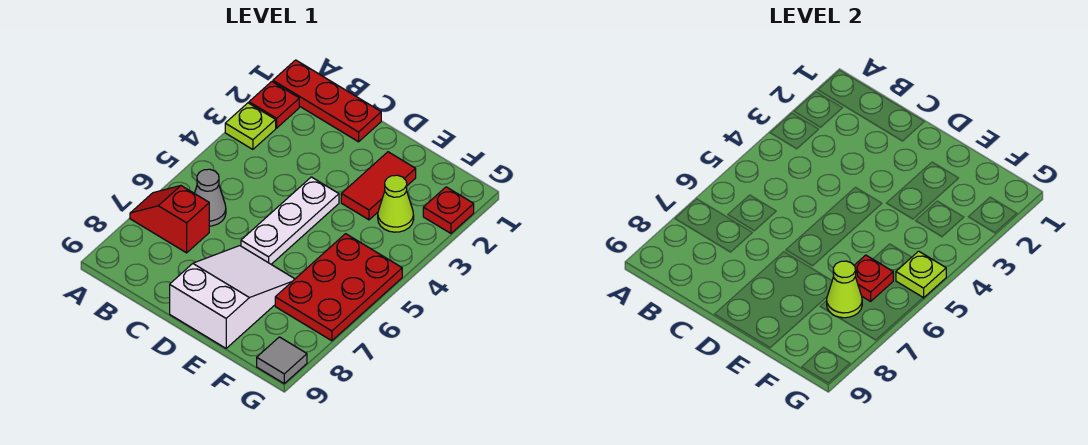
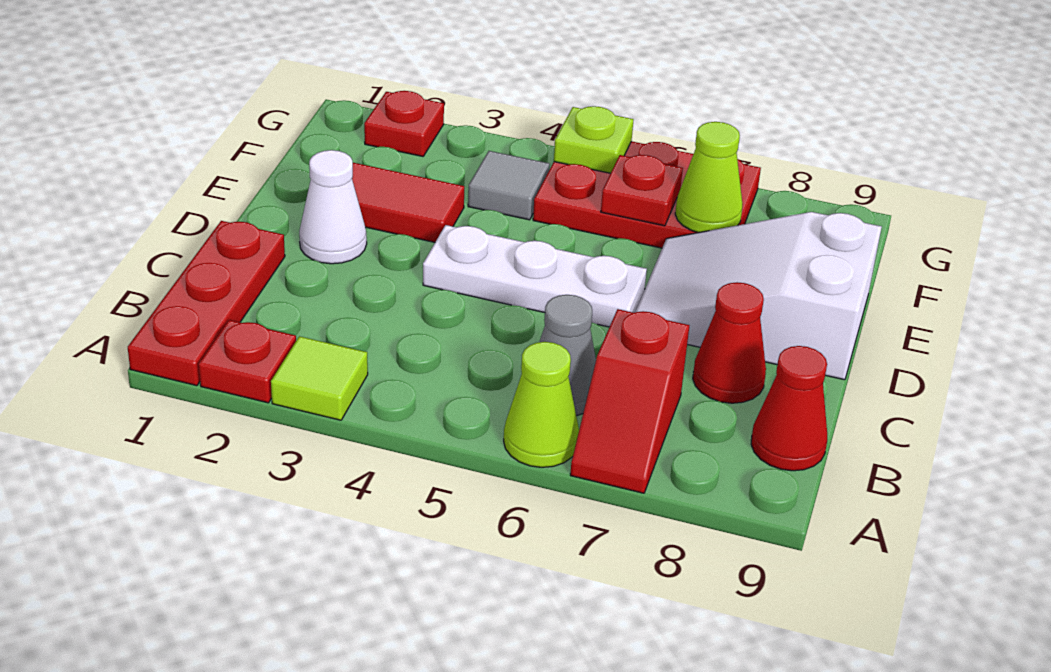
lime plate A3 level 1 -> lime tile A3 level 1
none -> red cone B9 level 1
none -> red cone C8 level 1
none -> white cone D2 level 1
lime cone F3 level 1 -> lime cone A6 level 1
grey tile G9 level 1 -> grey tile F4 level 1

